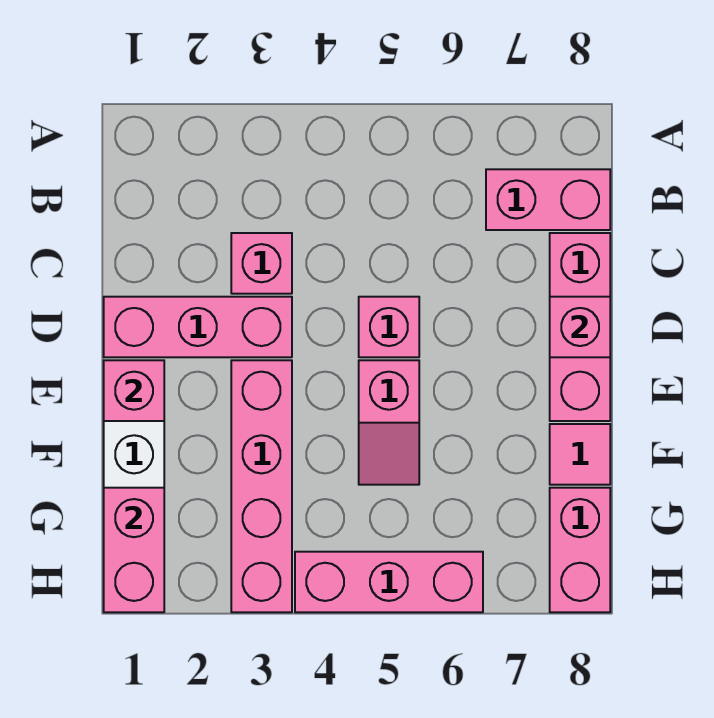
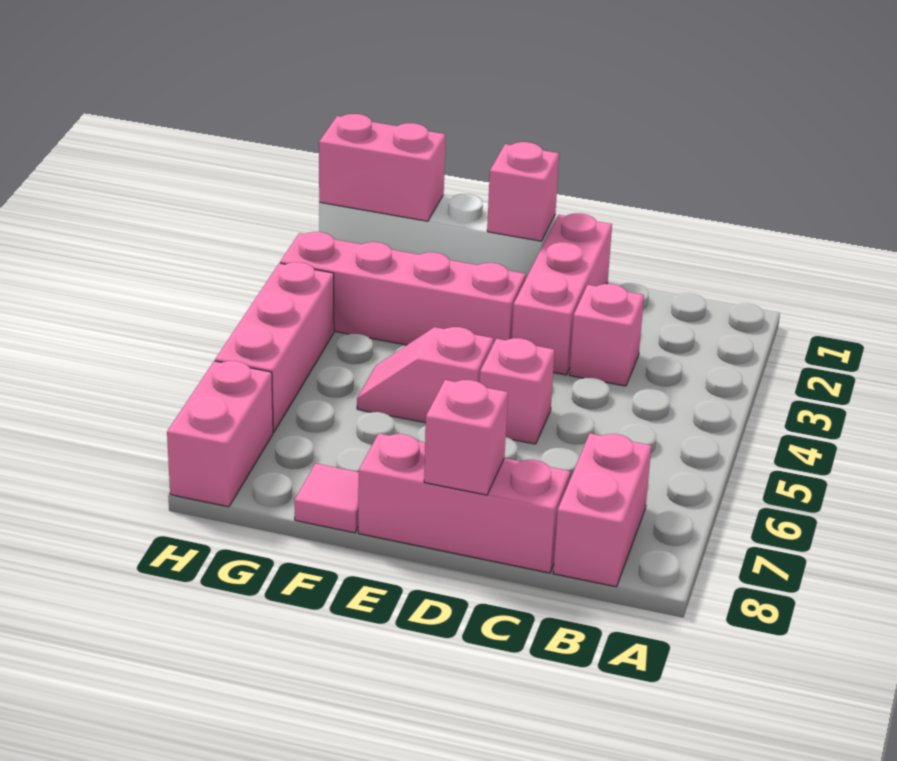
pink brick G8:H8 level 1 -> pink brick H7:H8 level 1

